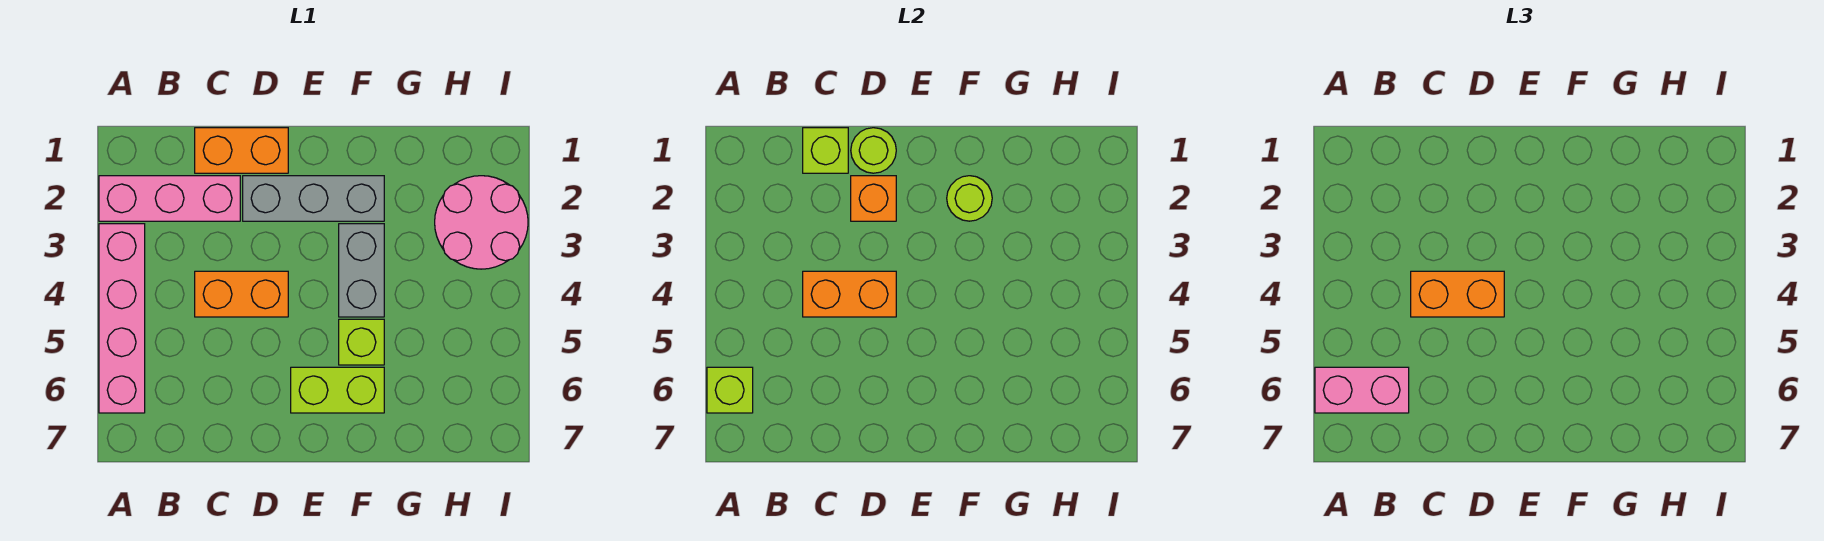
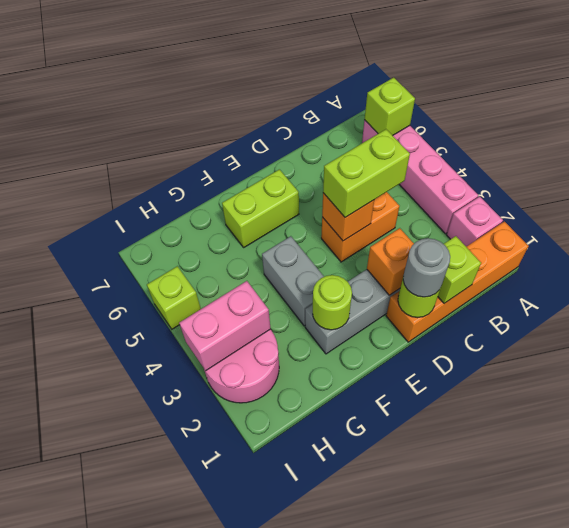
pink brick A2:C2 level 1 -> pink brick A2 level 1
pink brick A6:B6 level 3 -> pink brick H3:I3 level 2
orange brick C1:D1 level 1 -> orange brick A1:D1 level 1
orange brick C4:D4 level 2 -> orange brick D4 level 2
orange brick C4:D4 level 3 -> lime brick C4:D4 level 3
none -> grey round brick D1 level 3
lime brick F5 level 1 -> lime brick I5 level 1

